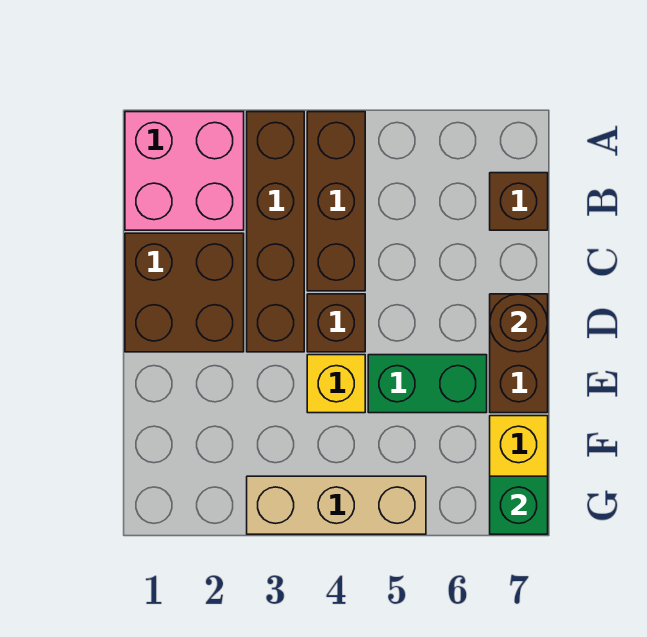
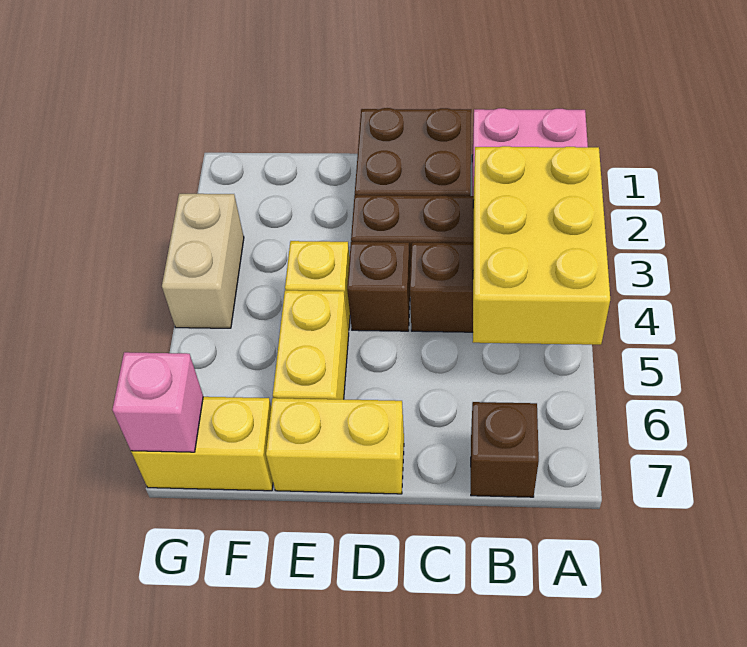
none -> yellow brick A3:B5 level 2
brown brick D7:E7 level 1 -> yellow brick D7:E7 level 1
brown round brick D7 level 2 -> none
green brick E5:E6 level 1 -> yellow brick E5:E6 level 1
tan brick G3:G5 level 1 -> tan brick G3:G4 level 1
green brick G7 level 2 -> pink brick G7 level 2

